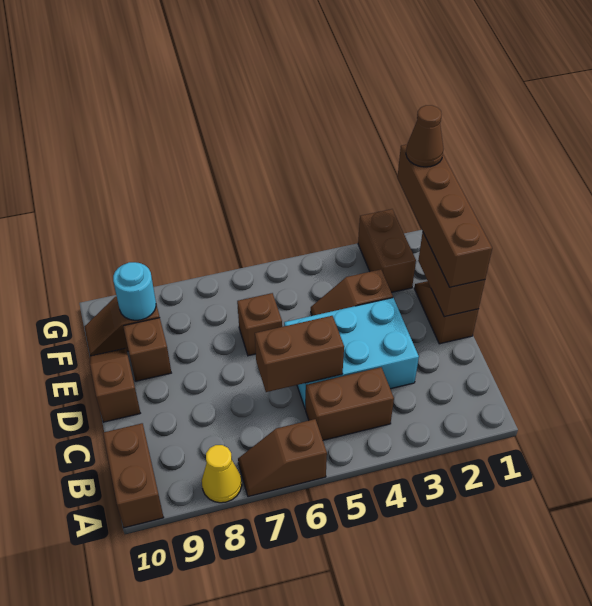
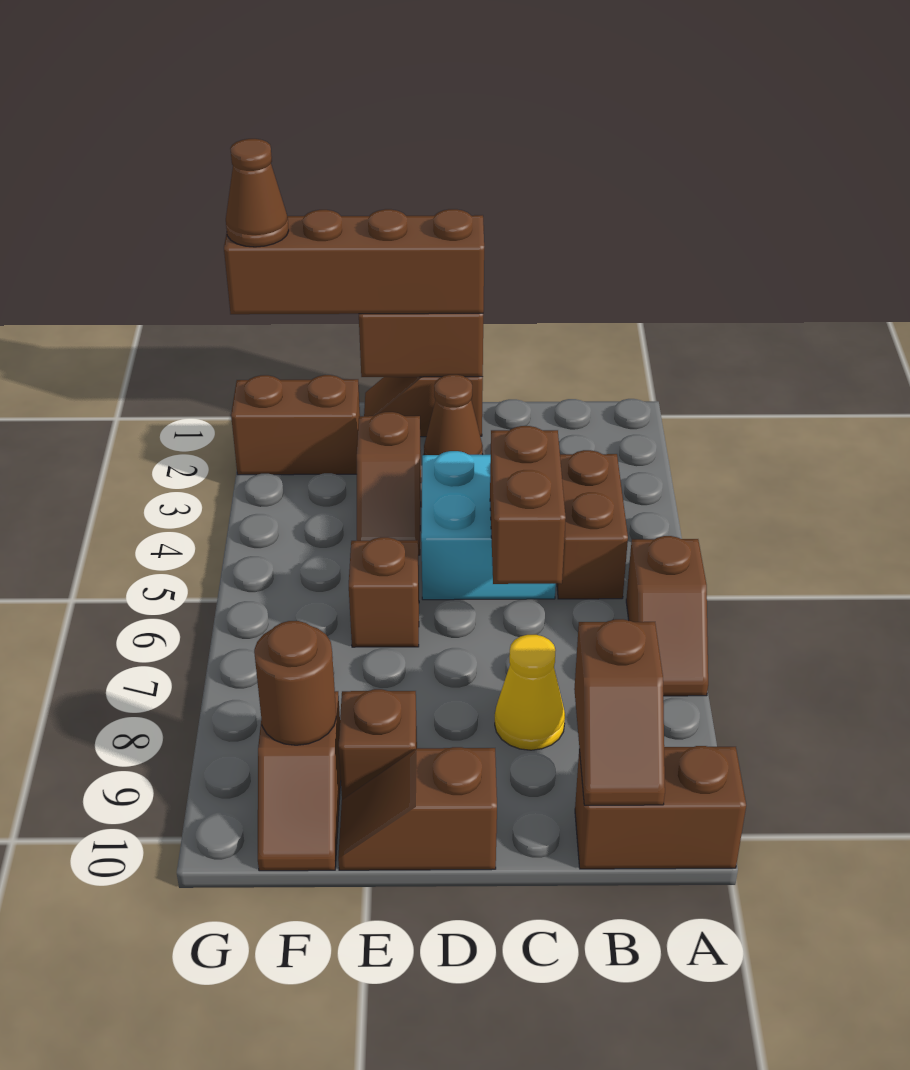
yellow cone A8 level 1 -> yellow cone C8 level 1
none -> brown slope B9:B10 level 2 top 9
cyan brick C3:D5 level 1 -> cyan brick C4:D5 level 1
none -> brown cone D2 level 1
cyan round brick F9 level 2 -> brown round brick F9 level 2

